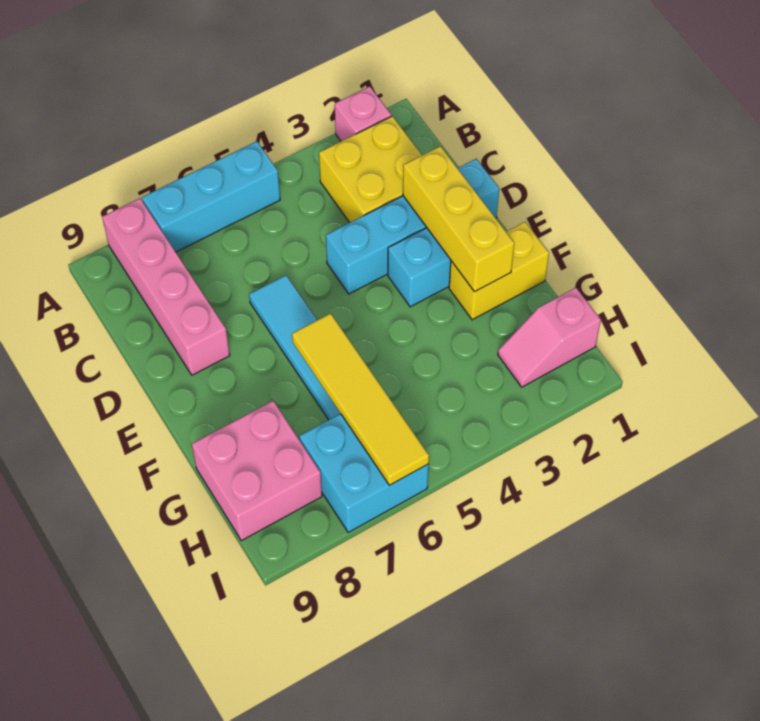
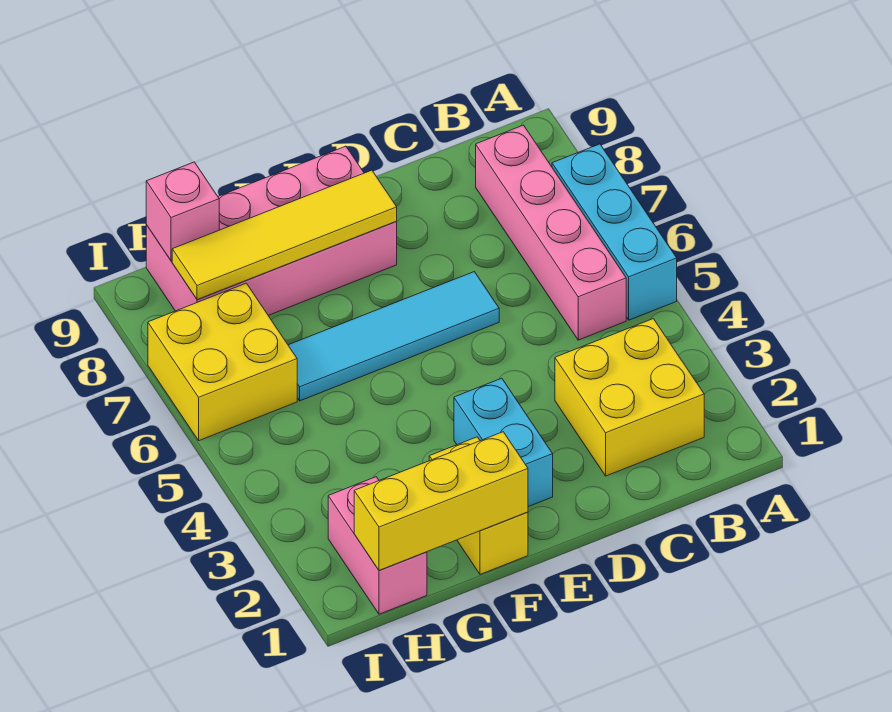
pink brick A2 level 1 -> pink brick H9 level 2
pink brick A8:D8 level 1 -> pink brick B5:B8 level 1
cyan brick D1:D4 level 1 -> none
yellow brick D2:F2 level 2 -> yellow brick F1:H1 level 2
yellow tile F6:I6 level 2 -> yellow tile E8:H8 level 2
pink brick G8:H9 level 1 -> pink brick E8:H9 level 1
pink slope H1:H2 level 1 top 1 -> pink brick H1:H2 level 1
cyan brick H6:I7 level 1 -> yellow brick H6:I7 level 1

